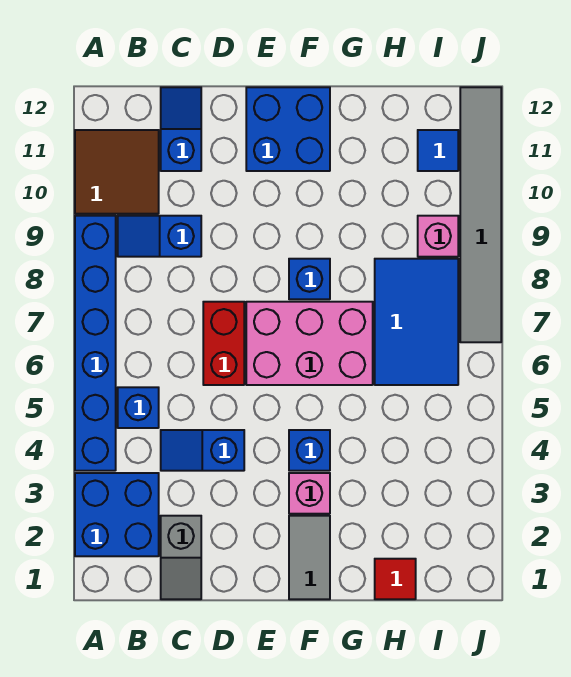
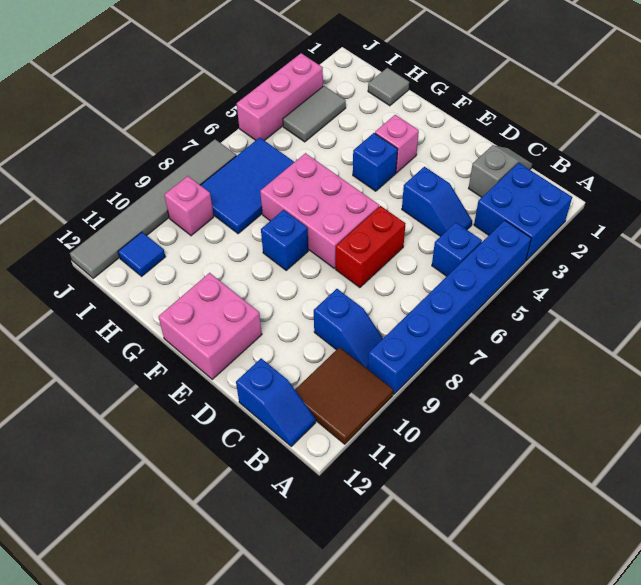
blue slope C11:C12 level 1 top 11 -> blue slope B12:C12 level 1 top C
blue brick E11:F12 level 1 -> pink brick E11:F12 level 1
grey tile F1:F2 level 1 -> grey tile I3:I4 level 1
red tile H1 level 1 -> grey tile H1 level 1
none -> pink brick J3:J5 level 1

